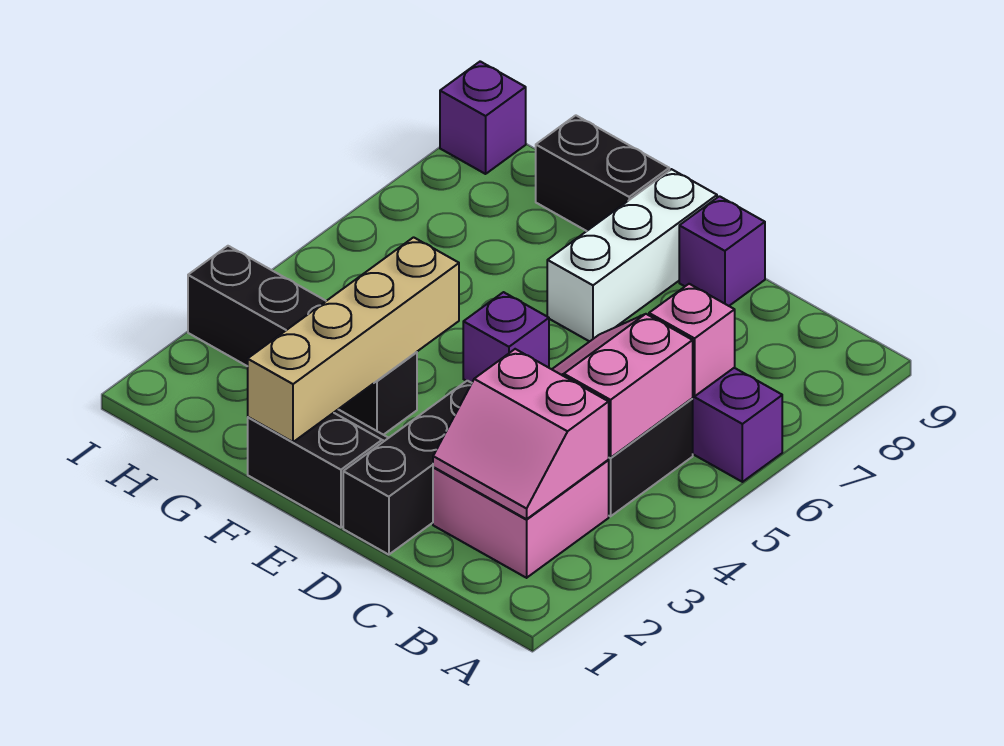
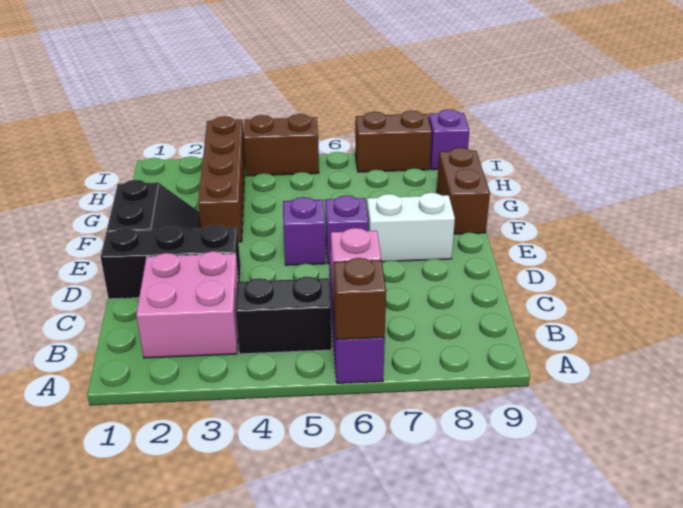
none -> brown brick A6 level 2
pink slope B2:C3 level 2 top 3 -> none
pink slope B4:C5 level 2 top B -> none
purple brick D9 level 1 -> purple brick E6 level 1
white brick E7:E9 level 1 -> white brick E7:E8 level 1
tan brick F1:F4 level 2 -> none
black brick F3:I3 level 1 -> brown brick F3:I3 level 1
black brick F9:G9 level 1 -> brown brick F9:G9 level 1
none -> brown brick I4:I5 level 1
none -> brown brick I7:I8 level 1

